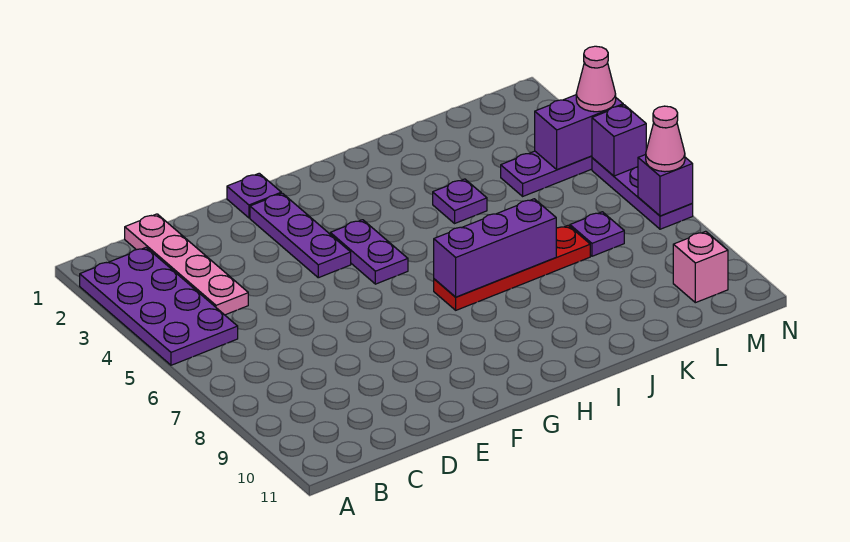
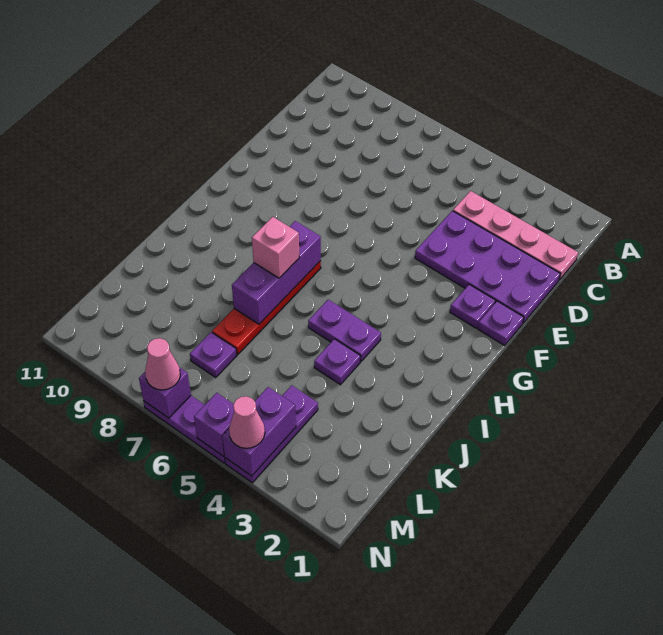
purple plate A2:B5 level 1 -> purple plate D1:E4 level 1
purple plate F2:F4 level 1 -> purple plate F2 level 1
purple plate G4:G5 level 1 -> purple plate I4:I5 level 1
pink brick M10 level 1 -> pink brick I7 level 3

